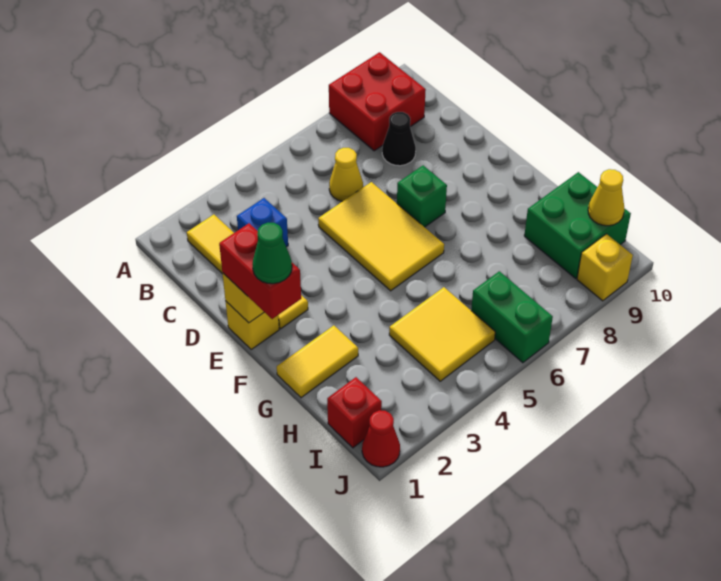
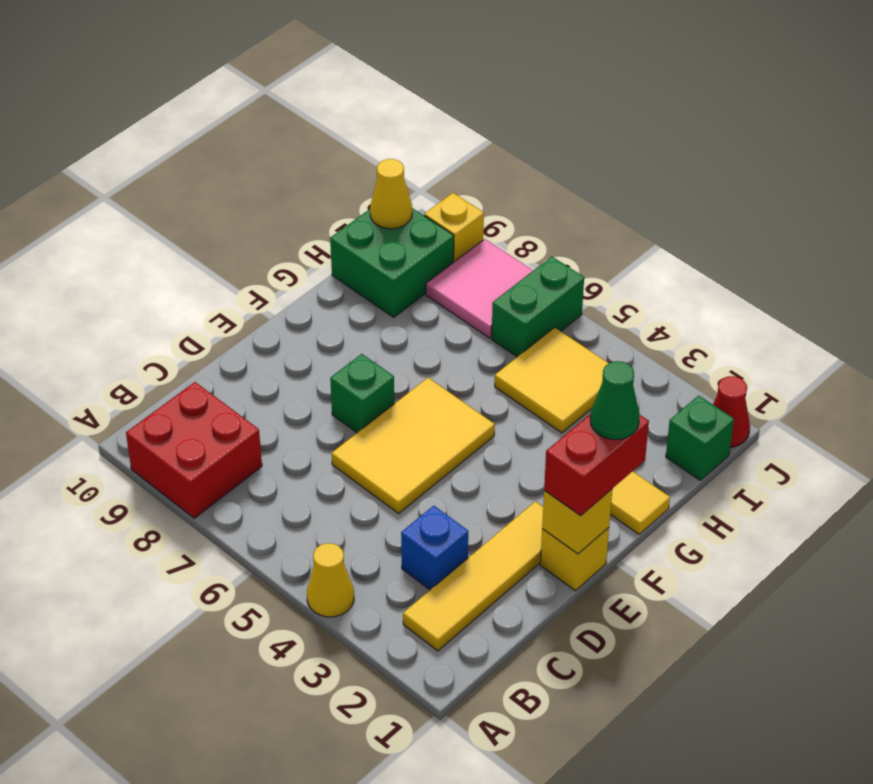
yellow cone C6 level 1 -> yellow cone A4 level 1
black cone C8 level 1 -> none
red brick I1 level 1 -> green brick I1 level 1
none -> pink tile I7:J8 level 1

